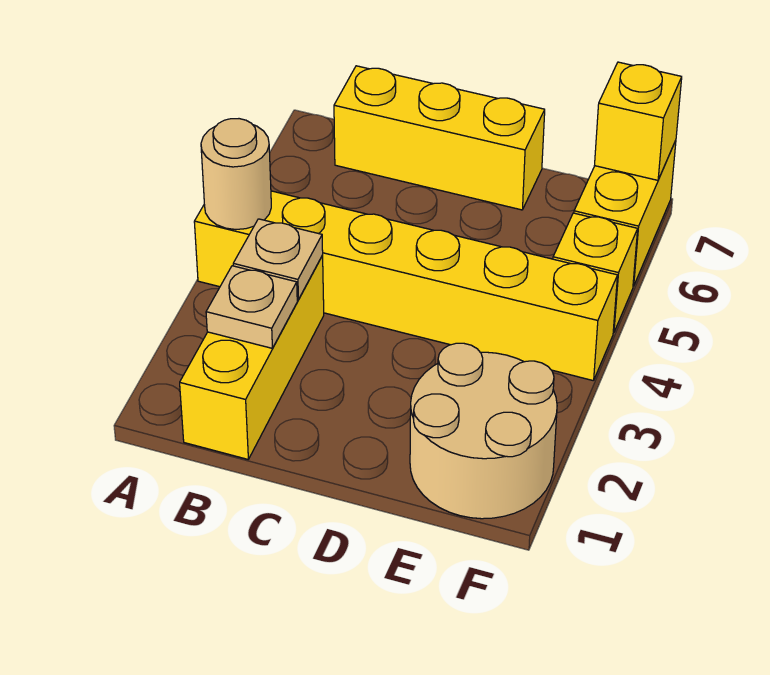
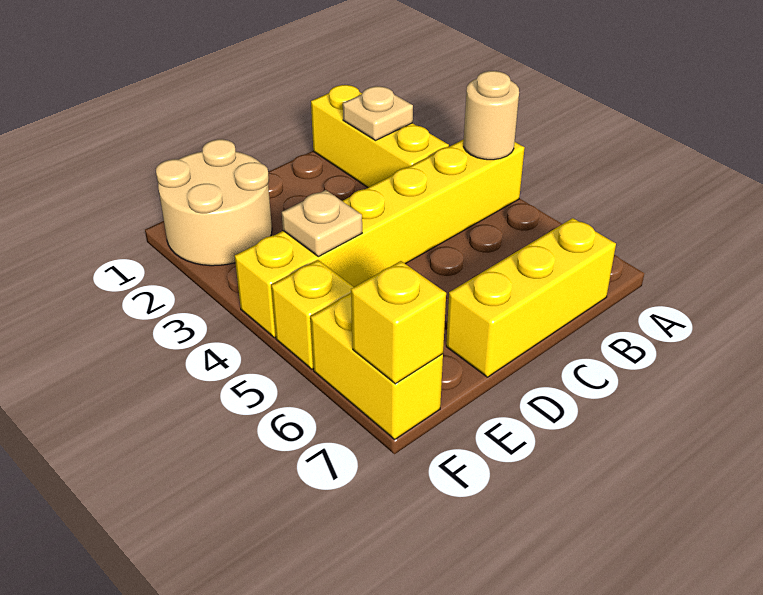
tan plate B3 level 2 -> tan plate E4 level 2

